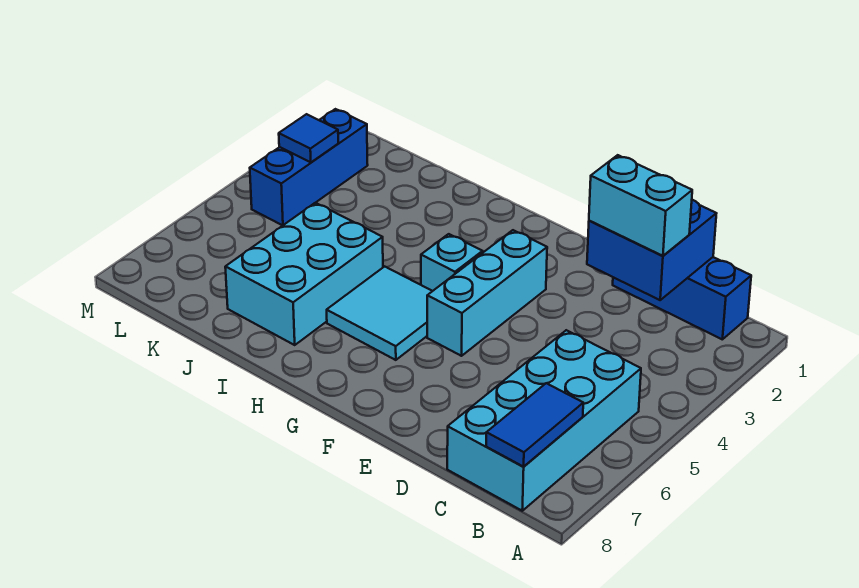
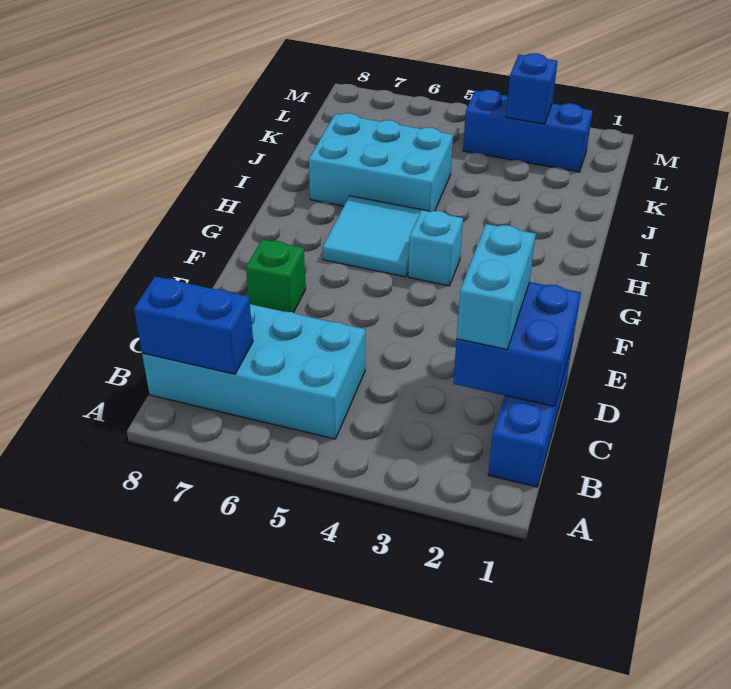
blue tile B7:B8 level 2 -> blue brick B7:B8 level 2
none -> green brick E7 level 1
cyan brick F3:F5 level 1 -> none
blue tile L3 level 2 -> blue brick L3 level 2

